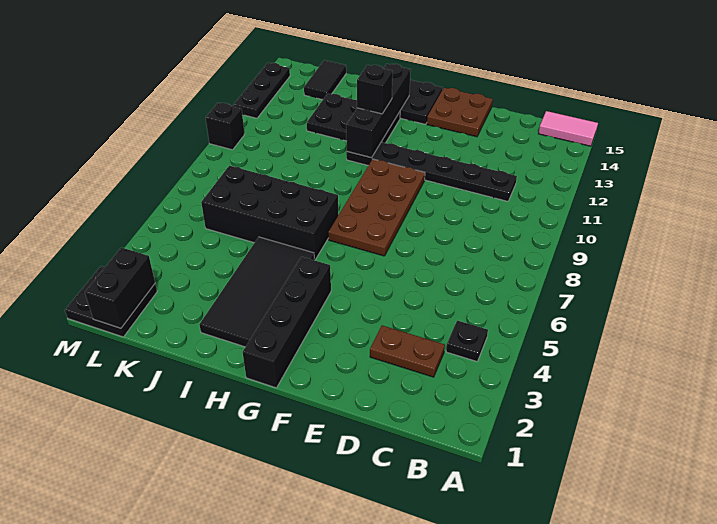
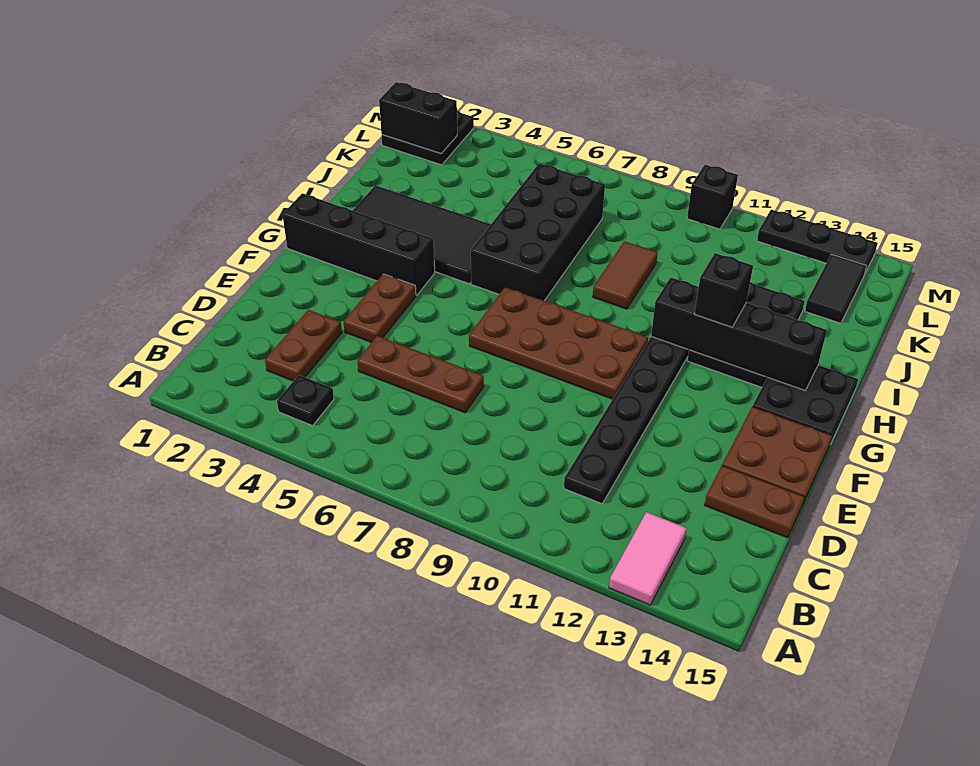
pink tile A15:B15 level 1 -> pink tile A13:B13 level 1
none -> brown plate D5:D7 level 1
none -> brown plate D14:D15 level 1
none -> brown plate E4:F4 level 1
none -> brown tile I9:J9 level 1
black tile K14:K15 level 1 -> black tile K14:L14 level 1

